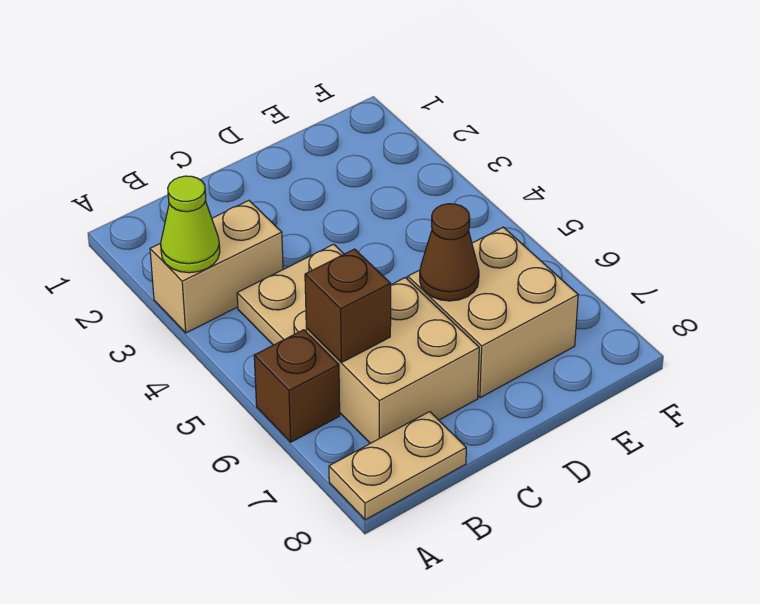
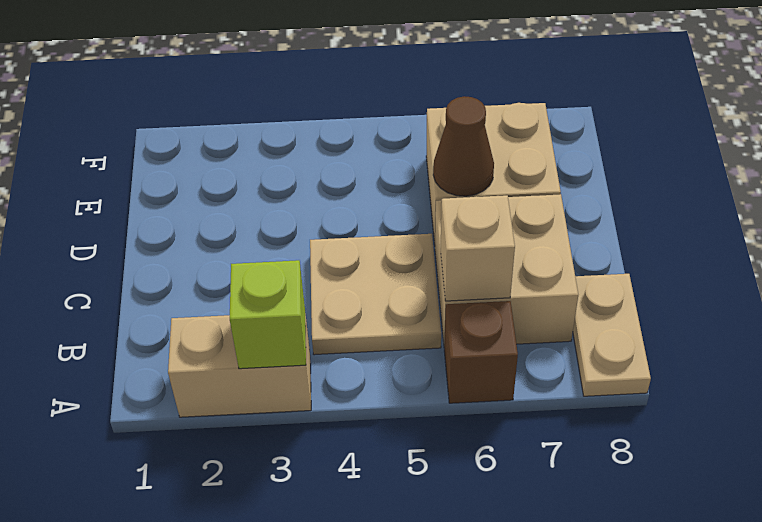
tan brick A3:B3 level 1 -> tan brick A2:A3 level 1
lime cone A3 level 2 -> lime brick A3 level 2
brown brick B6 level 2 -> tan brick B6 level 2

